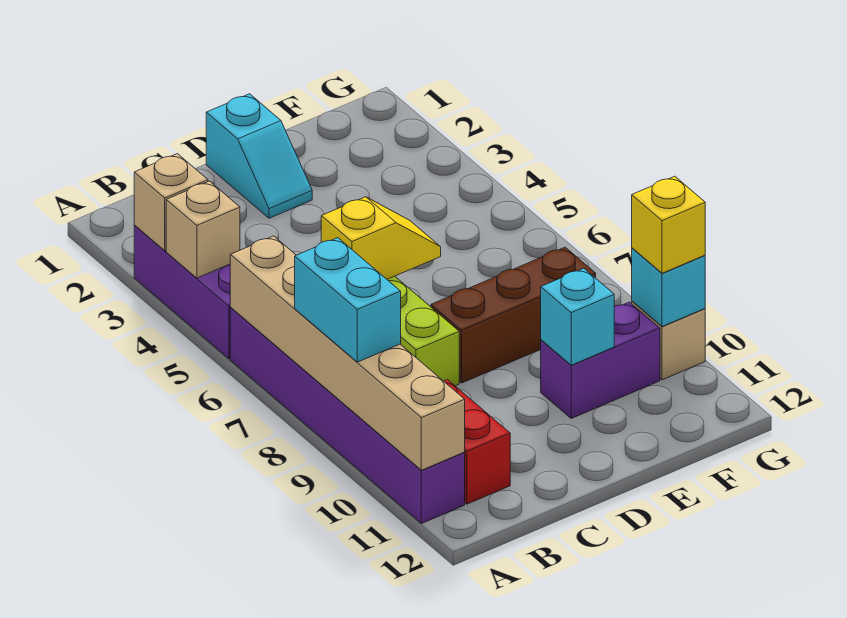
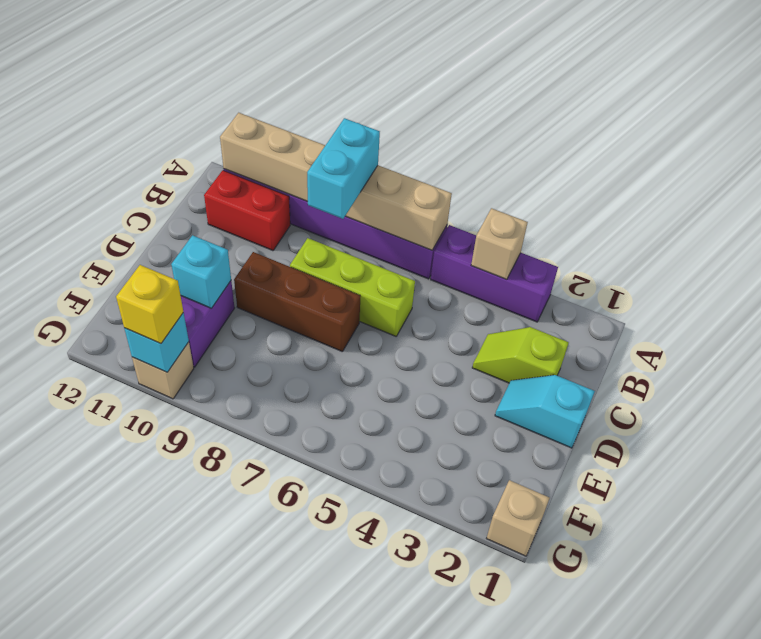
tan brick A3 level 2 -> tan brick G1 level 1
cyan brick A8:A9 level 3 -> cyan brick A8:B8 level 3
none -> lime slope C2:C3 level 1 top 2
yellow slope C6:D6 level 2 top C -> none
brown brick D8:F8 level 1 -> brown brick D7:D9 level 1

